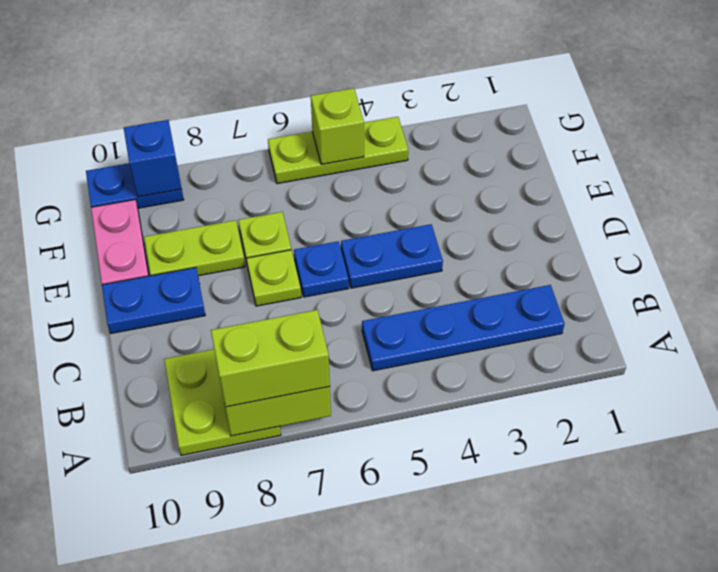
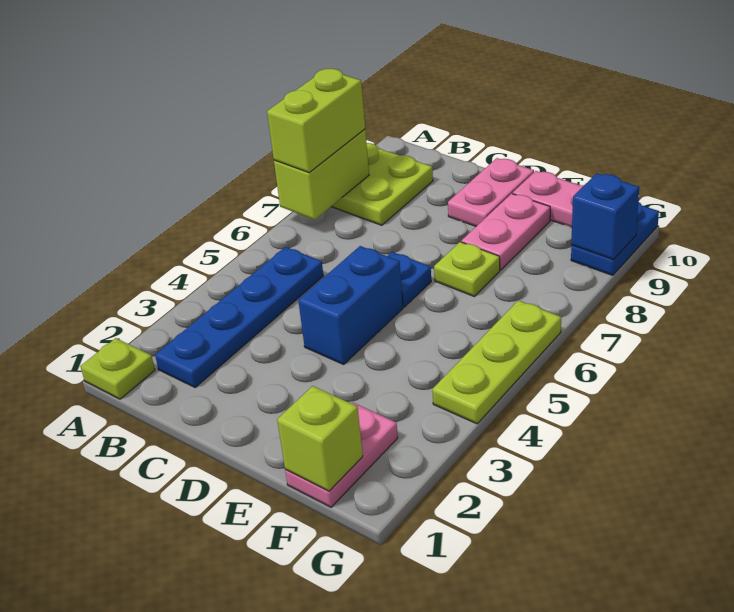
blue plate D4:D5 level 1 -> blue brick D4:D5 level 1
lime plate D7 level 1 -> lime plate A1 level 1
blue plate D9:D10 level 1 -> pink plate D9:D10 level 1
lime plate E8:E9 level 1 -> pink plate E8:E9 level 1
none -> pink plate F1:F2 level 1
lime brick G5 level 2 -> lime brick F1 level 2

